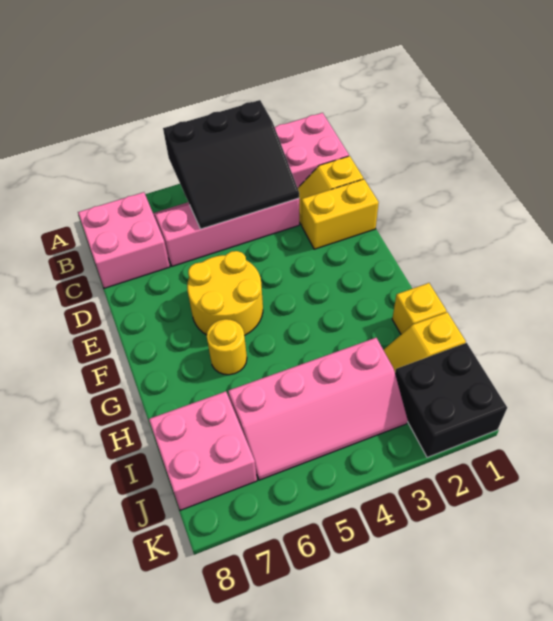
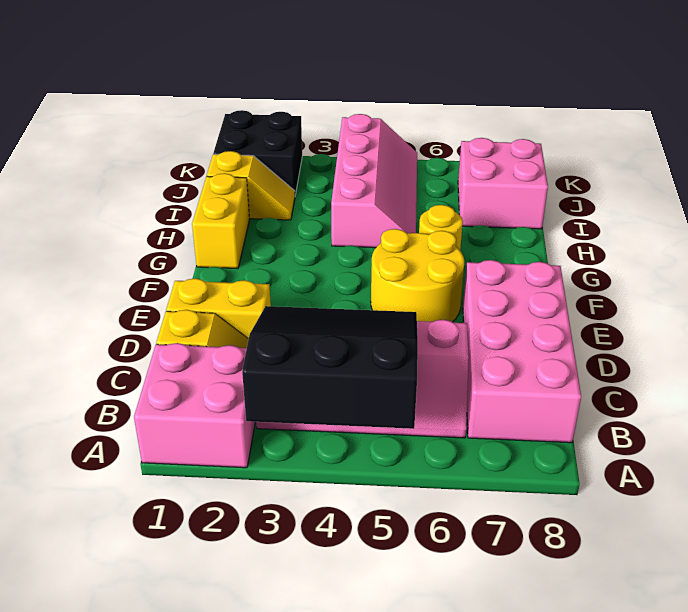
pink brick B7:C8 level 1 -> pink brick B7:E8 level 1
yellow brick H1 level 1 -> yellow brick G1:H1 level 1
pink slope I3:J6 level 1 top I -> pink slope H4:K5 level 1 top 4

